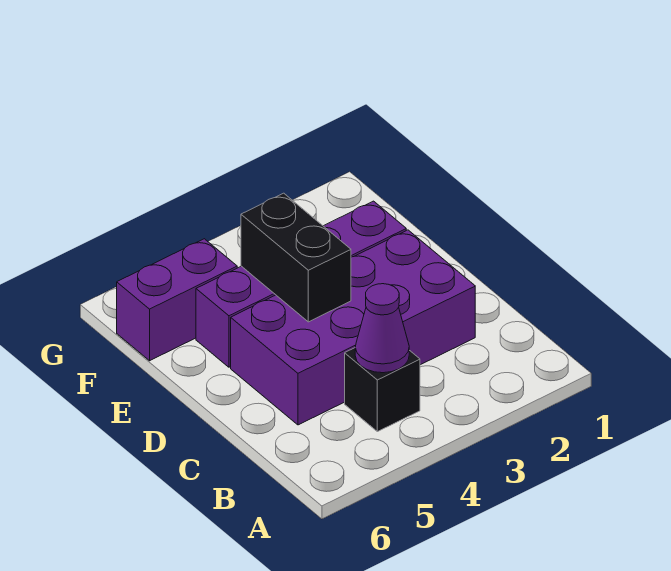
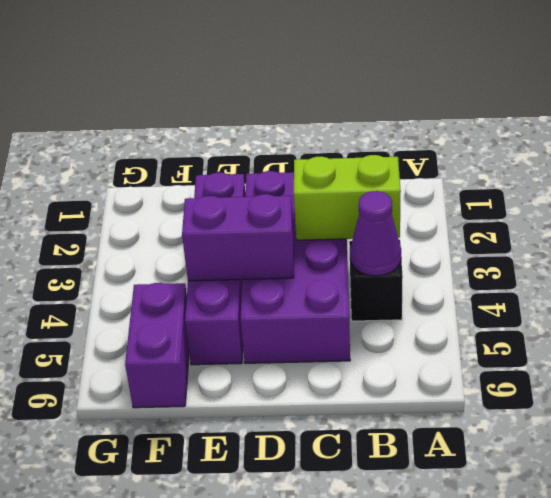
none -> lime brick B3:C3 level 2
black brick D4:E4 level 2 -> purple brick D4:E4 level 2

